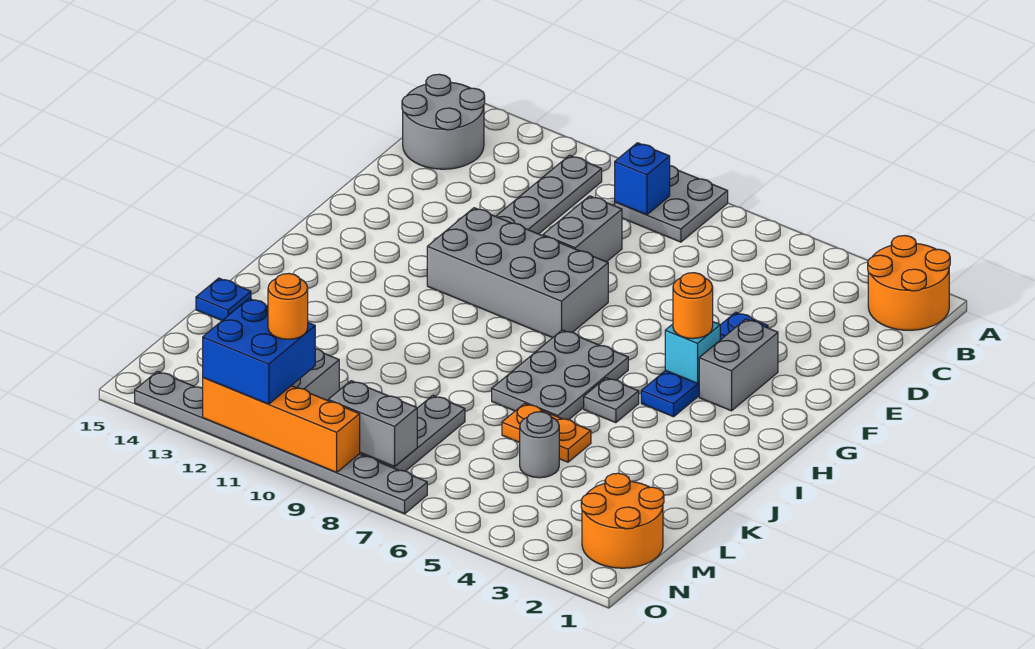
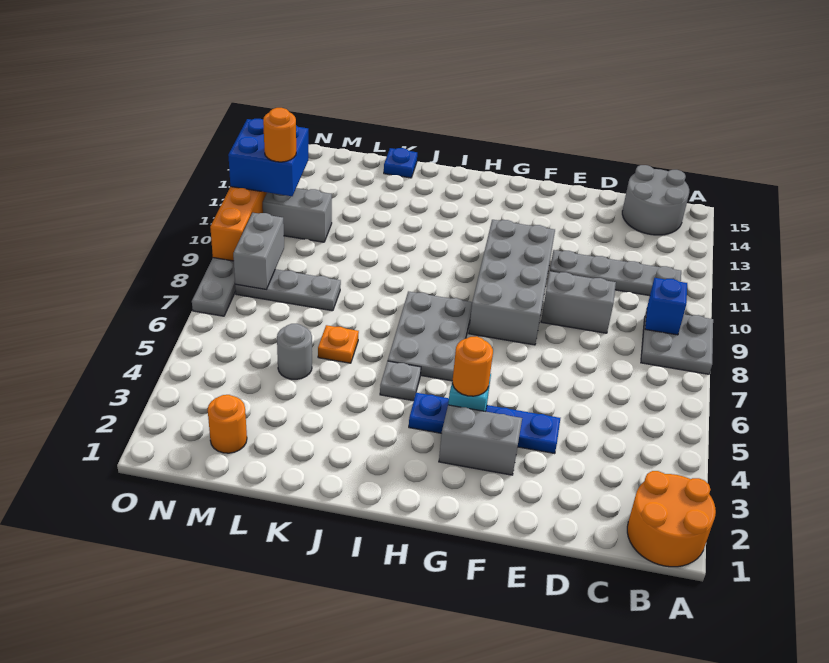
grey plate H6:J7 level 1 -> grey plate H6:I8 level 1
orange plate K5:K6 level 1 -> orange plate K6 level 1
orange round brick M1:N2 level 1 -> orange round brick M2 level 1

